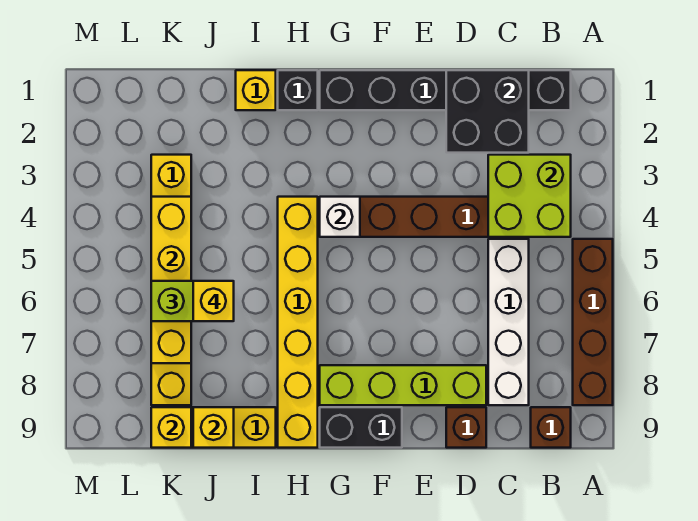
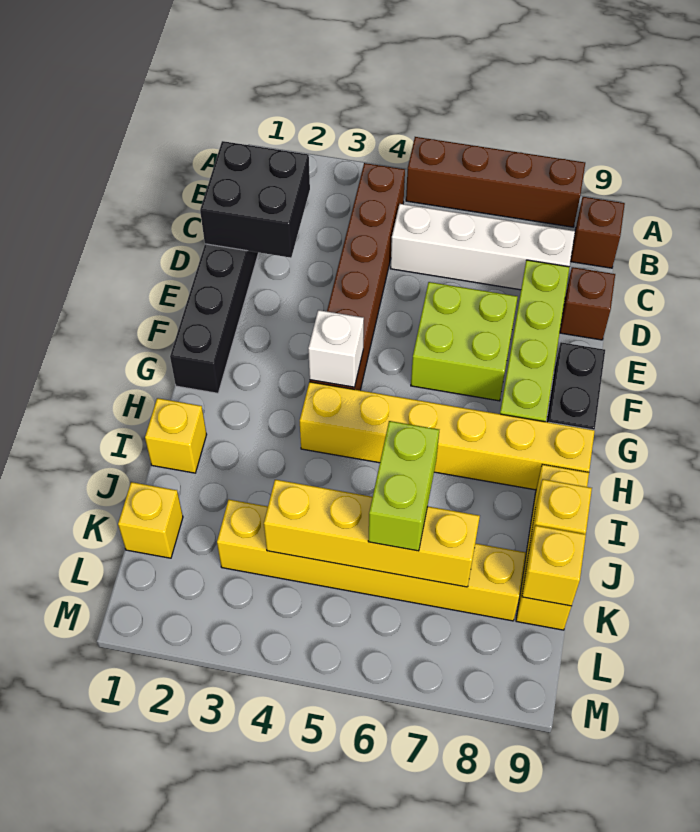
lime brick B3:C4 level 2 -> lime brick E6:F7 level 1
black brick H1 level 1 -> none
yellow brick J6 level 4 -> yellow brick K1 level 1

